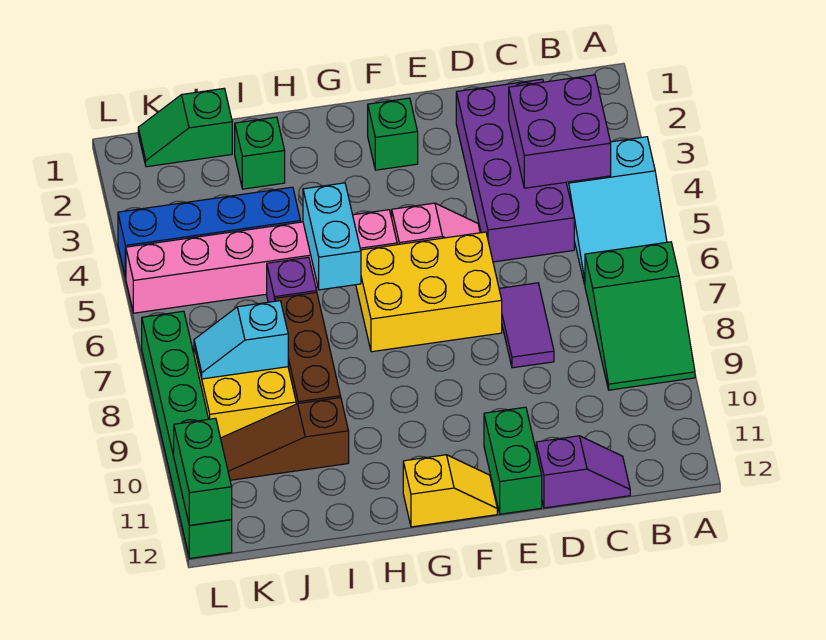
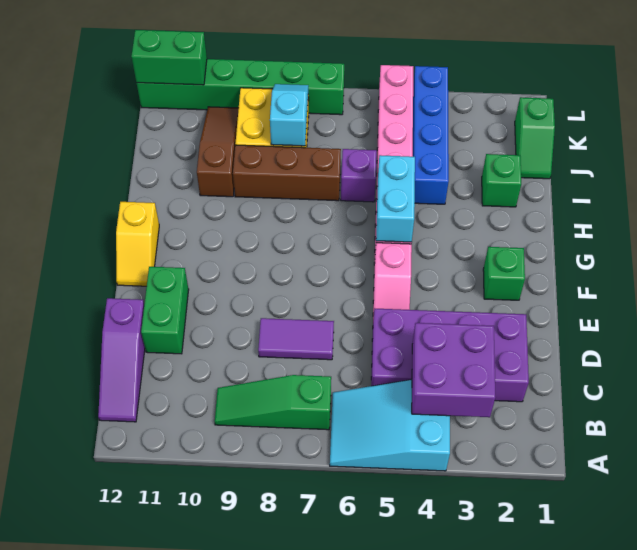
green slope A7:B9 level 1 top 7 -> green slope B7:B9 level 1 top 7
purple slope C12:D12 level 1 top D -> purple slope B12:D12 level 1 top D
yellow brick E6:G7 level 1 -> none
green brick E11:E12 level 1 -> green brick D11:E11 level 1
cyan brick H5:H6 level 2 -> cyan brick G5:H5 level 2
green slope J1:K1 level 1 top J -> green slope J1:K1 level 1 top K

